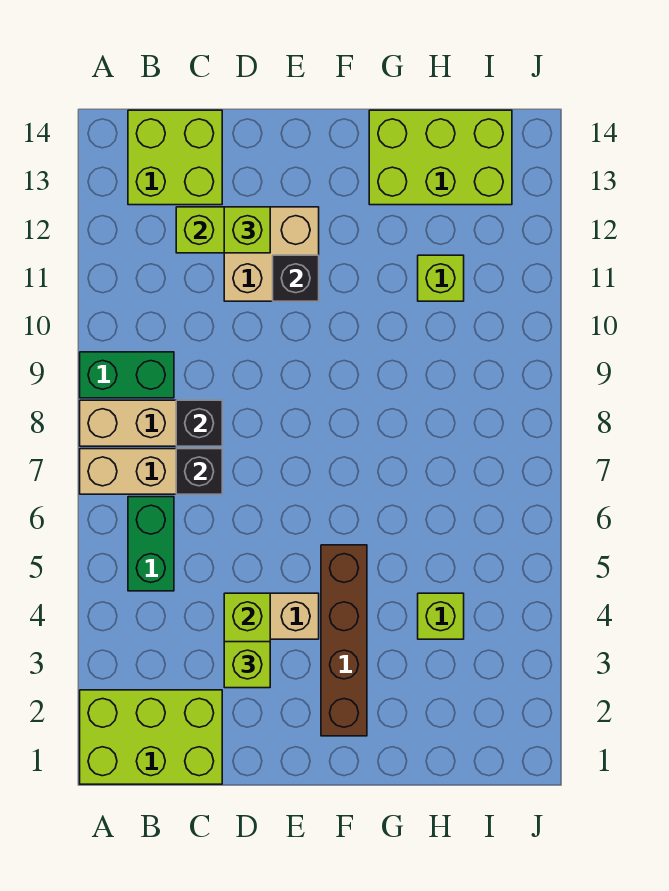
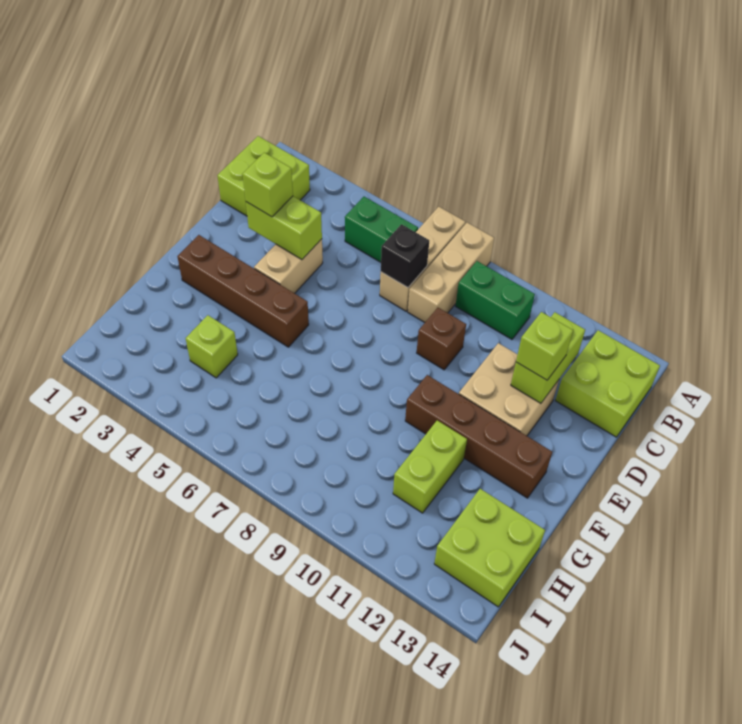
lime brick A1:C2 level 1 -> lime brick B1:C2 level 1
green brick A9:B9 level 1 -> green brick B9:B10 level 1
black brick C8 level 2 -> none
none -> brown brick D9 level 1
black brick E11 level 2 -> none
none -> brown brick F10:F13 level 1
lime brick G13:I14 level 1 -> lime brick H13:I14 level 1
lime brick H11 level 1 -> lime brick G11:H11 level 1

